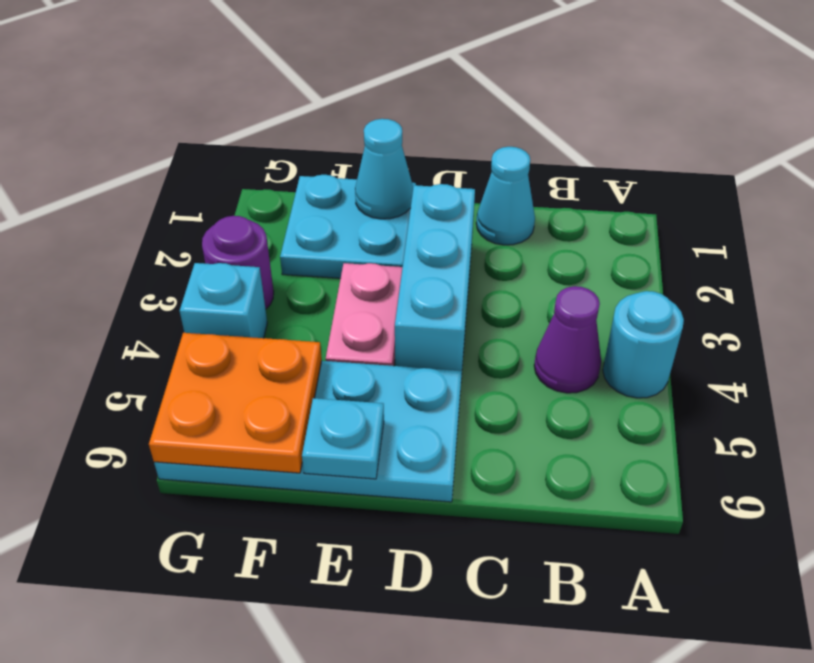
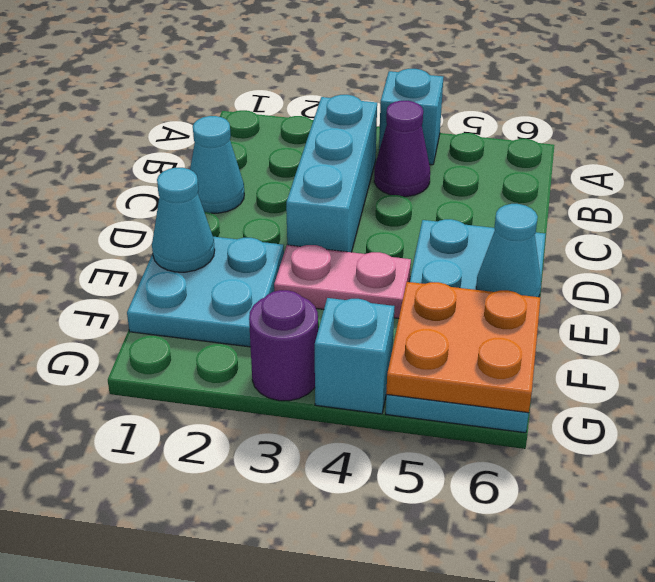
cyan round brick A4 level 1 -> cyan brick A4 level 1
cyan brick D2:D4 level 1 -> cyan brick B3:D3 level 1
cyan plate E6 level 2 -> cyan cone E6 level 2

